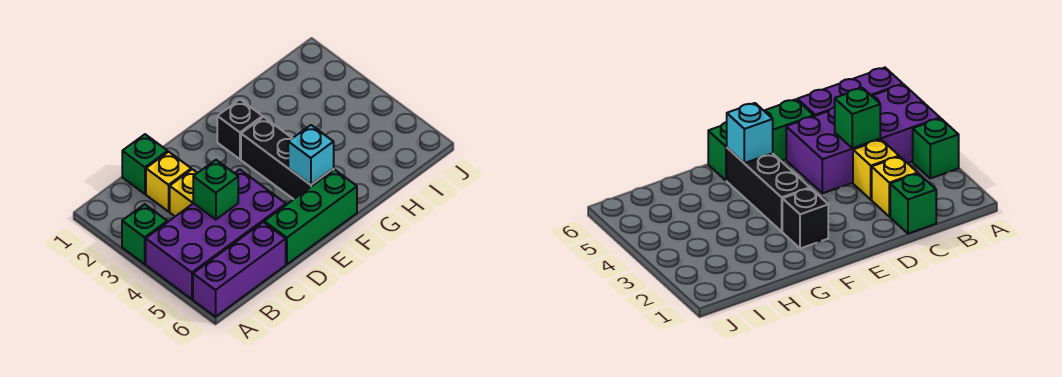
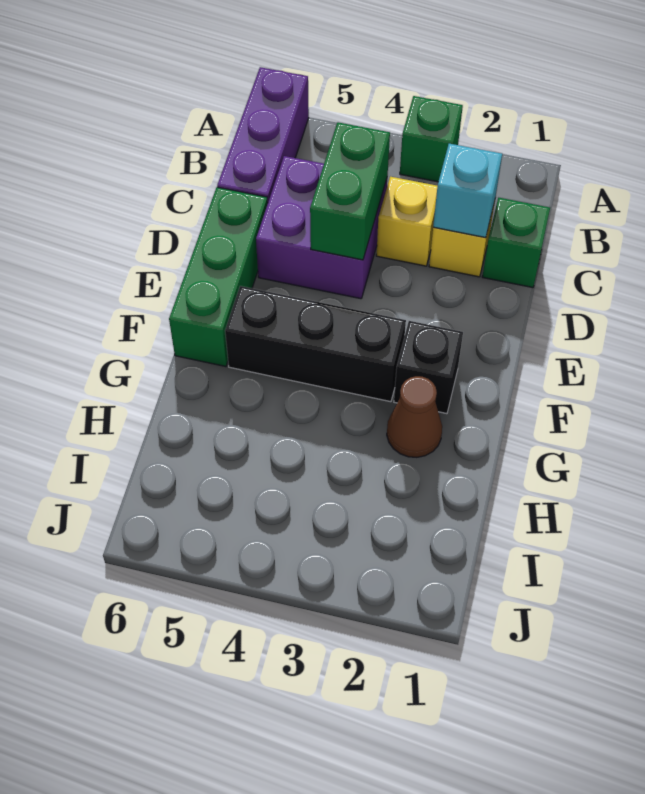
purple brick A4:D5 level 1 -> purple brick C4:D5 level 1
green brick C4 level 2 -> green brick C4:D4 level 2
cyan brick F5 level 2 -> cyan brick C2 level 2
none -> brown cone G2 level 1

